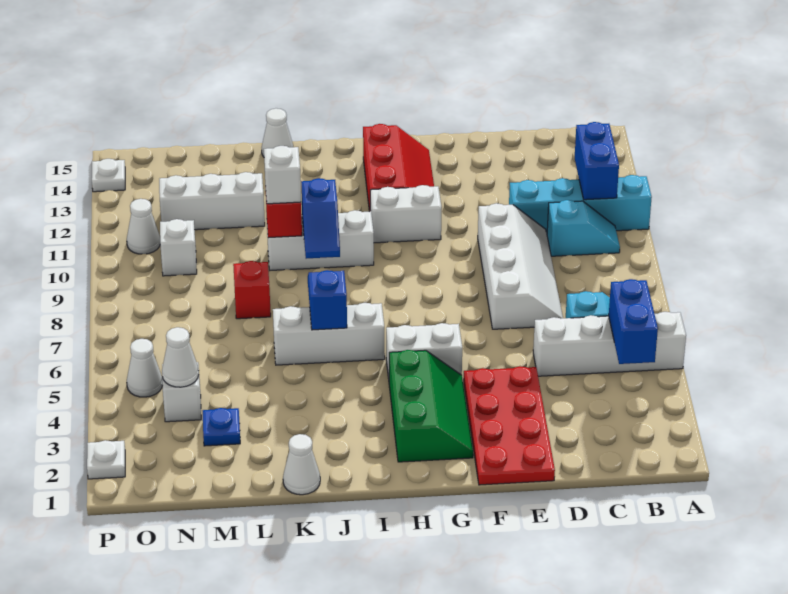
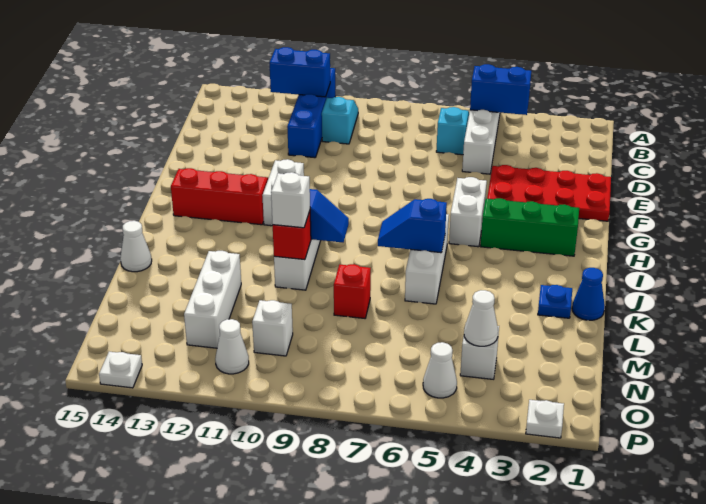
cyan brick A11:D11 level 1 -> blue brick A11:D11 level 1
white slope D7:E10 level 1 top E -> none
white cone K1 level 1 -> blue cone K1 level 1
blue plate M3 level 1 -> blue plate K2 level 1

